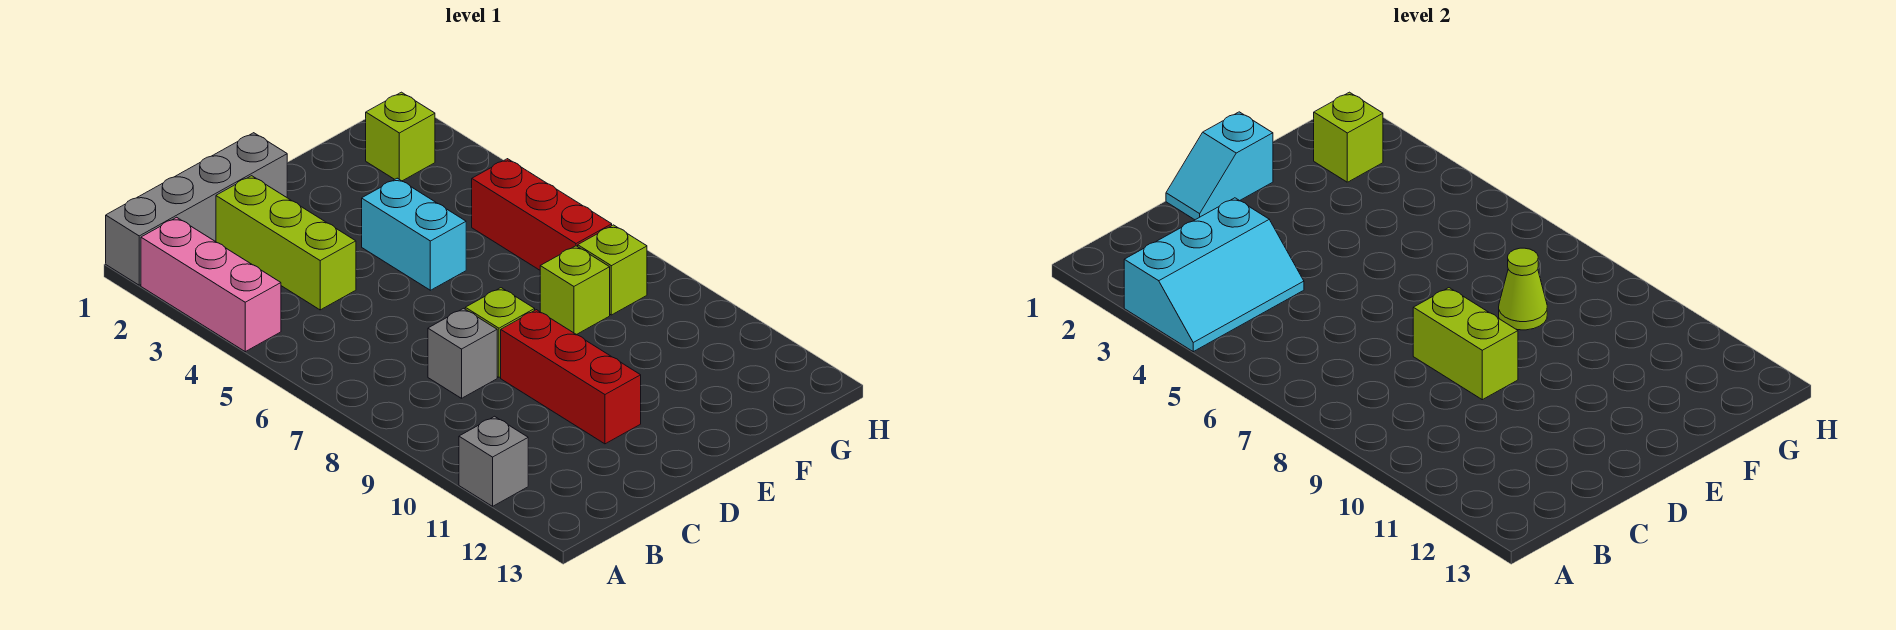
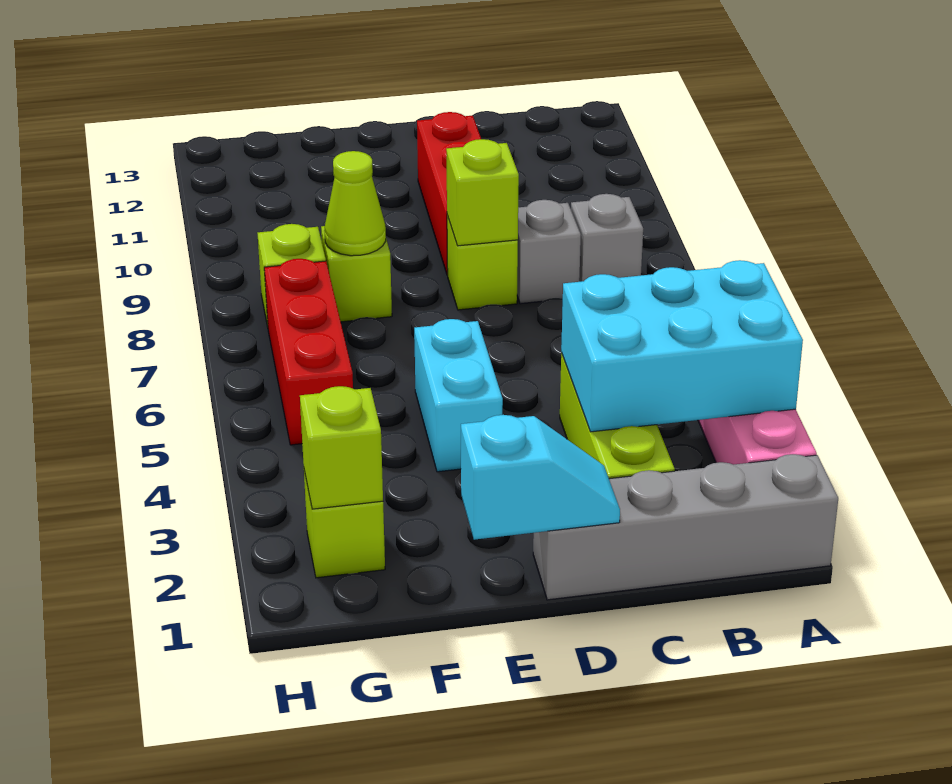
cyan slope A3:C4 level 2 top 3 -> cyan brick A3:C4 level 2
grey brick A11 level 1 -> grey brick B8 level 1
lime brick D8:D9 level 2 -> lime brick D8 level 2

